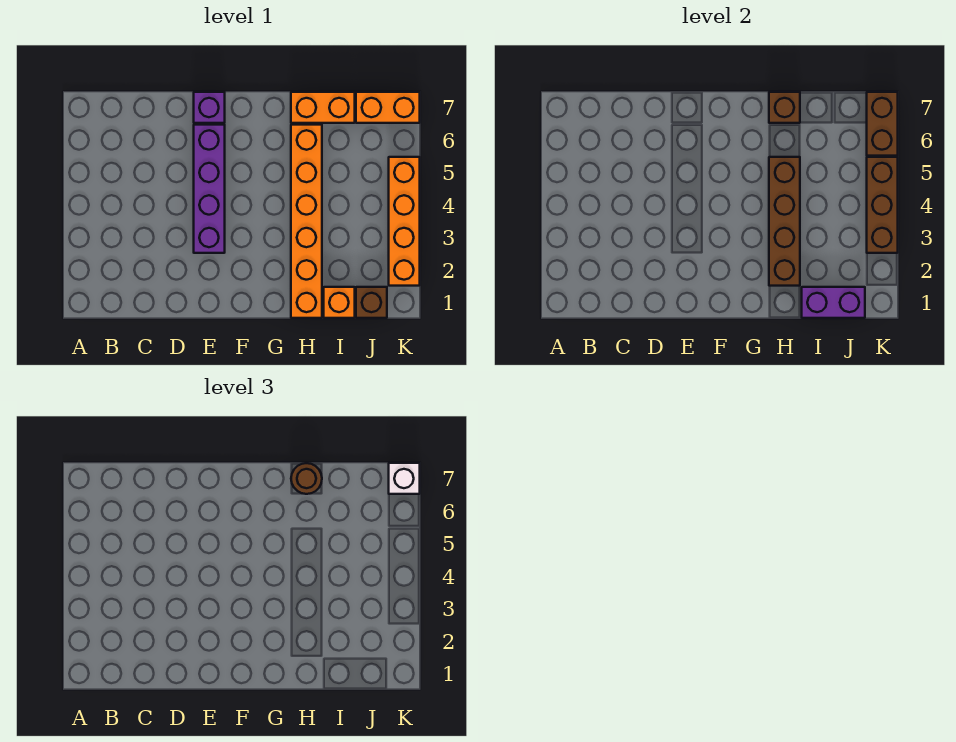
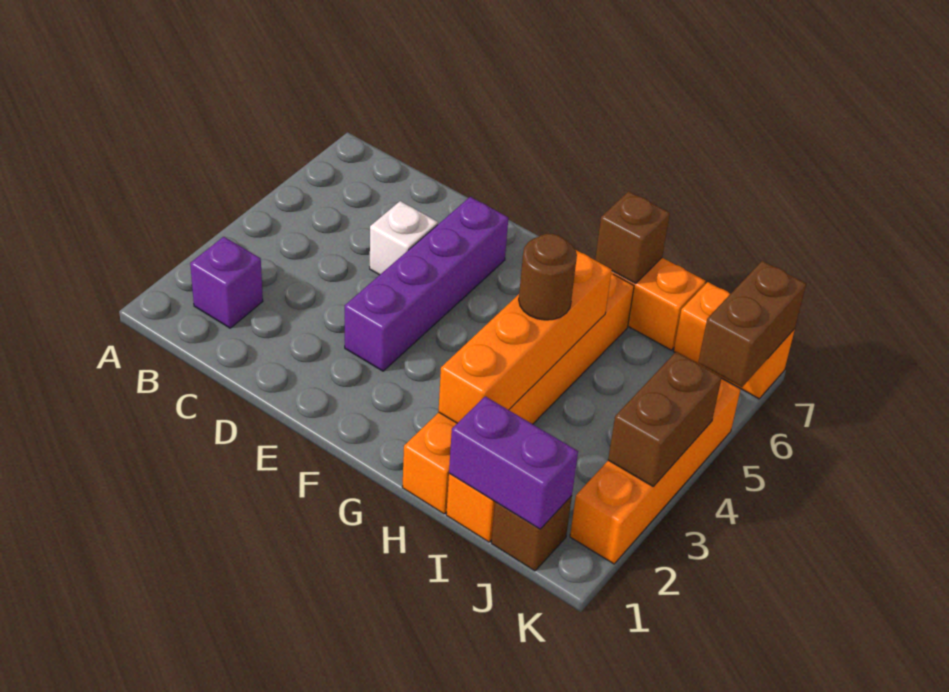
purple brick E7 level 1 -> purple brick B2 level 1
brown brick H2:H5 level 2 -> orange brick H2:H5 level 2
brown round brick H7 level 3 -> brown round brick H4 level 3
brown brick K3:K5 level 2 -> brown brick K3:K4 level 2
white brick K7 level 3 -> white brick D5 level 1

